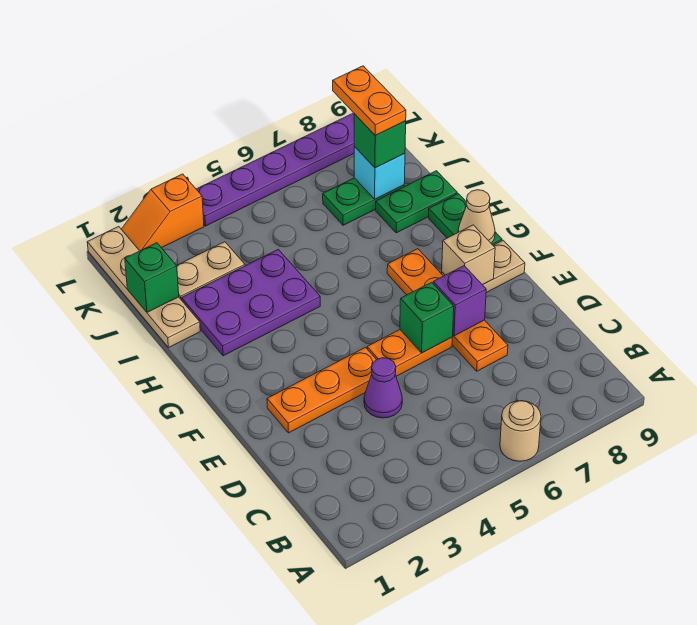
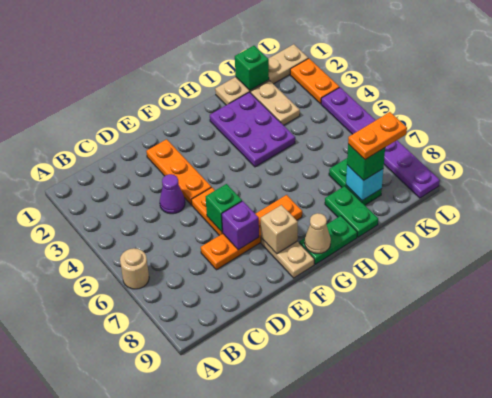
orange slope L2:L3 level 1 top 3 -> orange plate L2:L3 level 1

